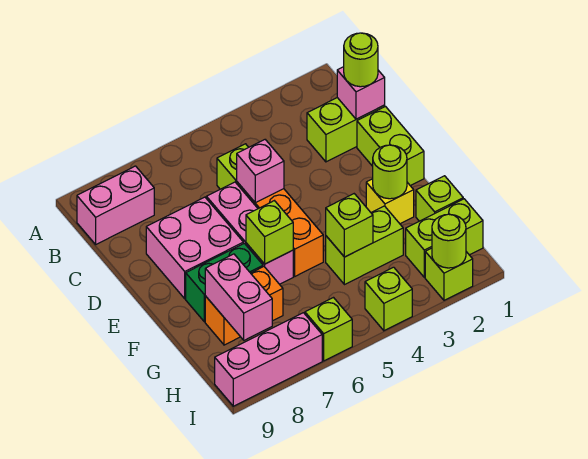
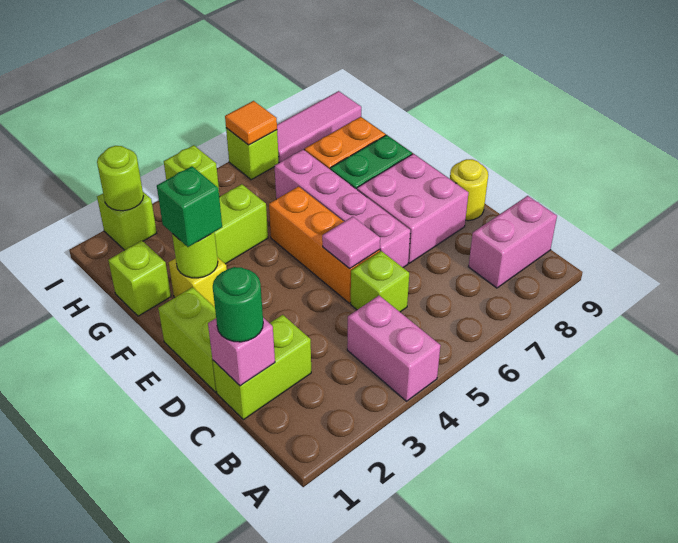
lime round brick C1 level 3 -> green round brick C1 level 3
pink brick D5 level 2 -> pink tile D5 level 2
pink brick D6:F6 level 1 -> pink brick D6:G6 level 1
none -> yellow round brick D9 level 1
none -> green brick F2 level 3
lime brick F6 level 2 -> none
lime brick G4 level 2 -> none
pink brick G8:H8 level 2 -> pink brick A4:B4 level 1
lime brick H1:H2 level 1 -> none
none -> orange tile I6 level 2
pink brick I7:I9 level 1 -> pink tile I7:I9 level 1

